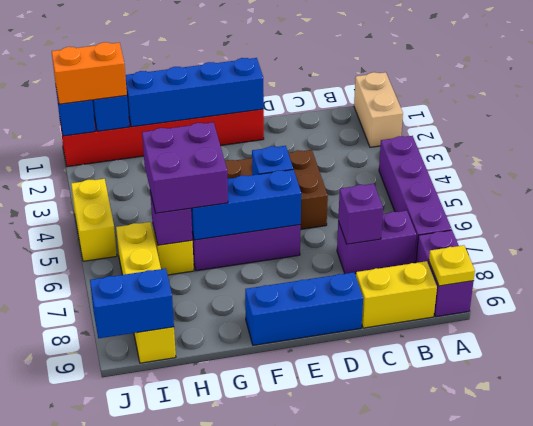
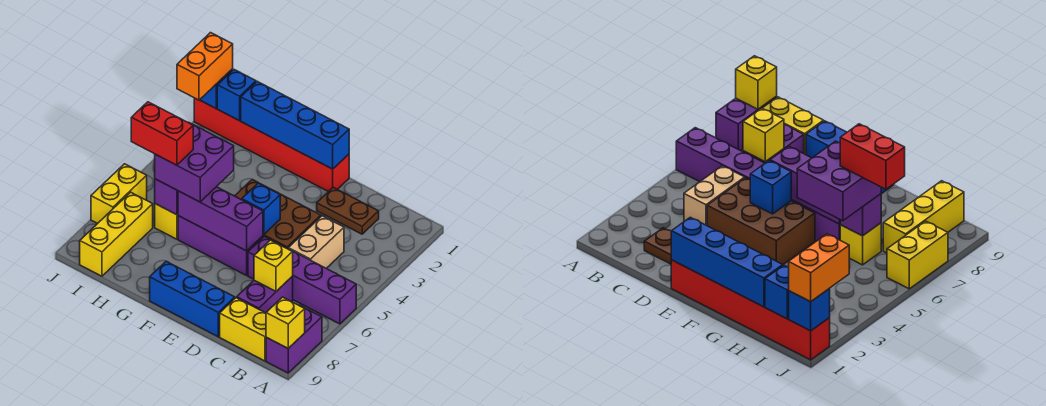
tan brick A1:A2 level 1 -> tan brick C4:C5 level 1
purple brick A4:A7 level 1 -> purple brick A6:D6 level 1
yellow plate A9 level 2 -> yellow brick A9 level 2
purple brick B7:C7 level 1 -> purple brick C7:C8 level 1
none -> brown plate C2:D2 level 1
purple brick C7 level 2 -> yellow brick C7 level 2
blue brick E6:G6 level 2 -> purple brick E6:G6 level 2
none -> red brick H6:I6 level 4
orange brick I1:J1 level 3 -> orange brick J1:J2 level 3
yellow brick I6:I9 level 1 -> yellow brick I7:I9 level 1
blue brick I9:J9 level 2 -> none
yellow brick J4:J5 level 1 -> yellow brick J6:J7 level 1

